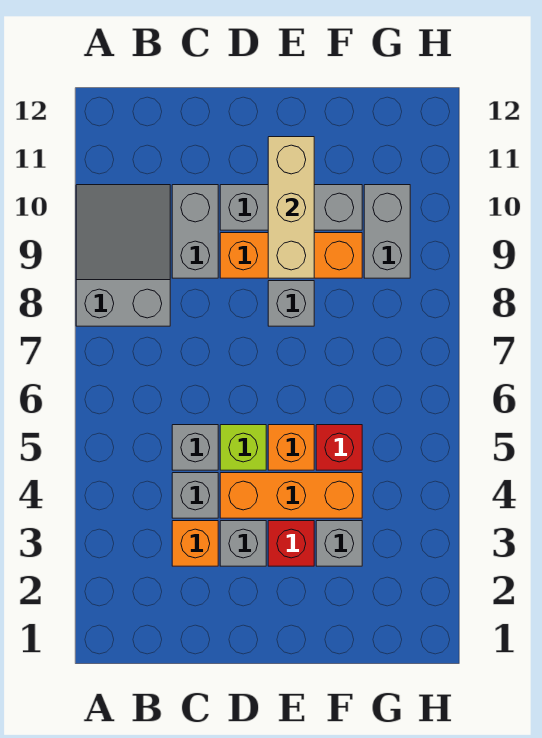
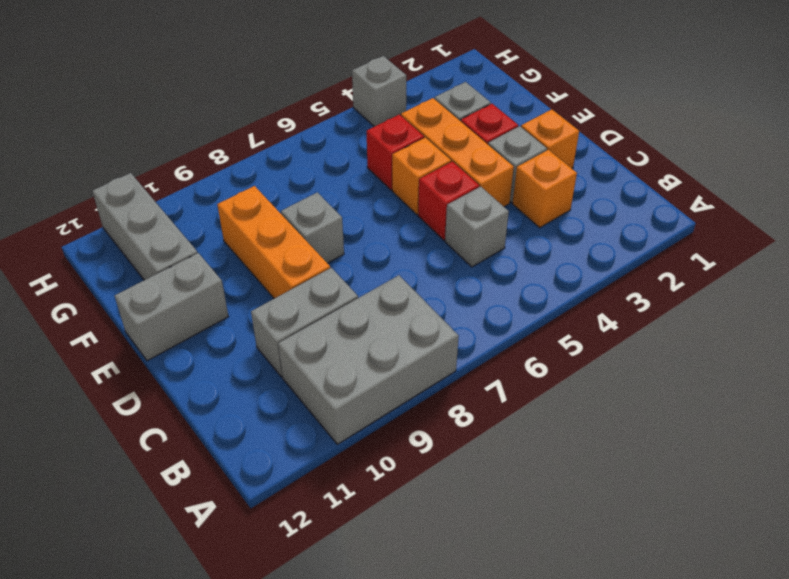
grey slope A8:B10 level 1 top 8 -> grey brick A8:B10 level 1
grey brick C4 level 1 -> grey brick H4 level 1
none -> orange brick D2 level 1
lime brick D5 level 1 -> red brick D5 level 1
grey brick D10:F10 level 1 -> grey brick F11:H11 level 1
tan brick E9:E11 level 2 -> none
grey brick G9:G10 level 1 -> grey brick E11:E12 level 1

